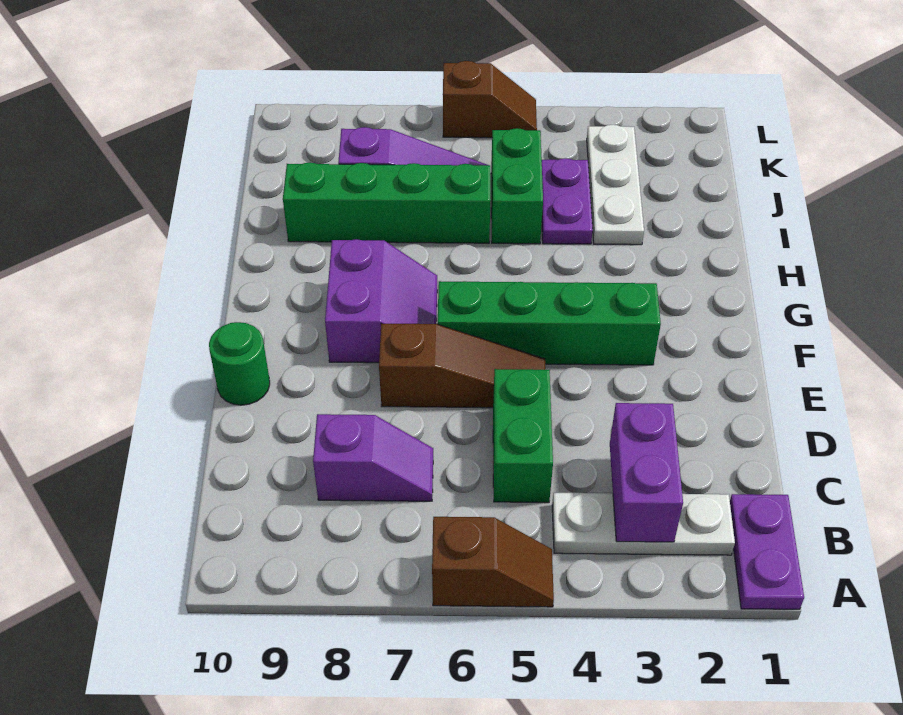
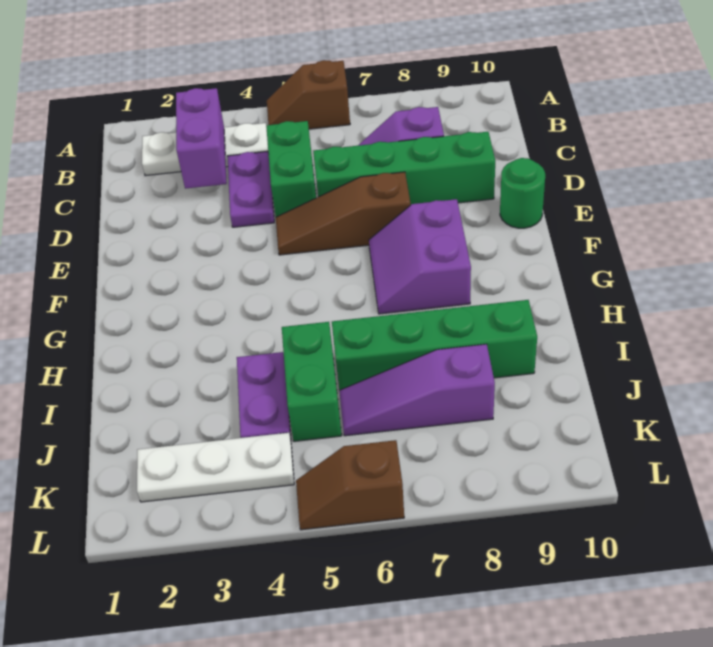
purple plate A1:B1 level 1 -> purple plate C4:D4 level 1
green brick F3:F6 level 1 -> green brick D6:D9 level 1
white plate I3:K3 level 1 -> white plate K2:K4 level 1

